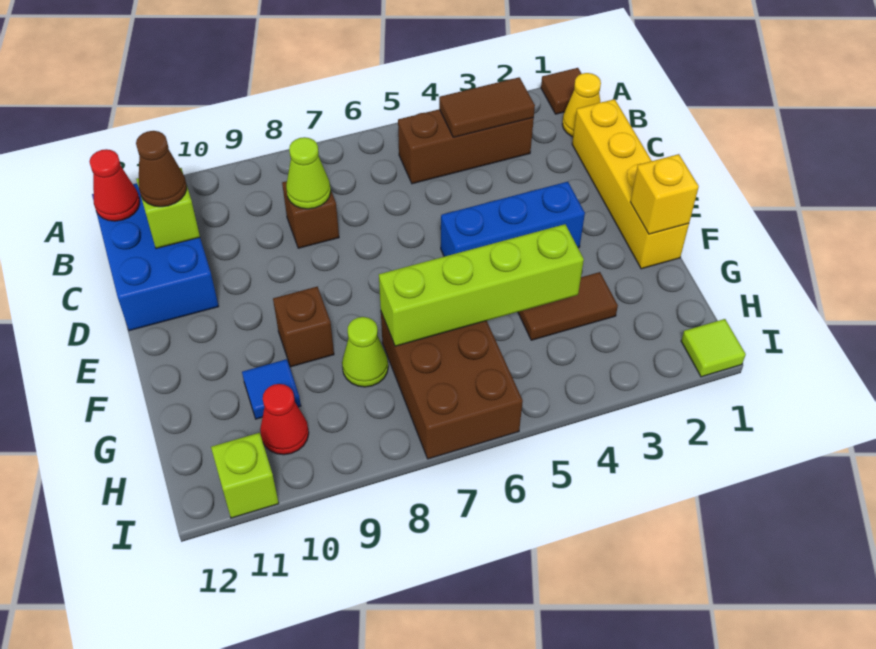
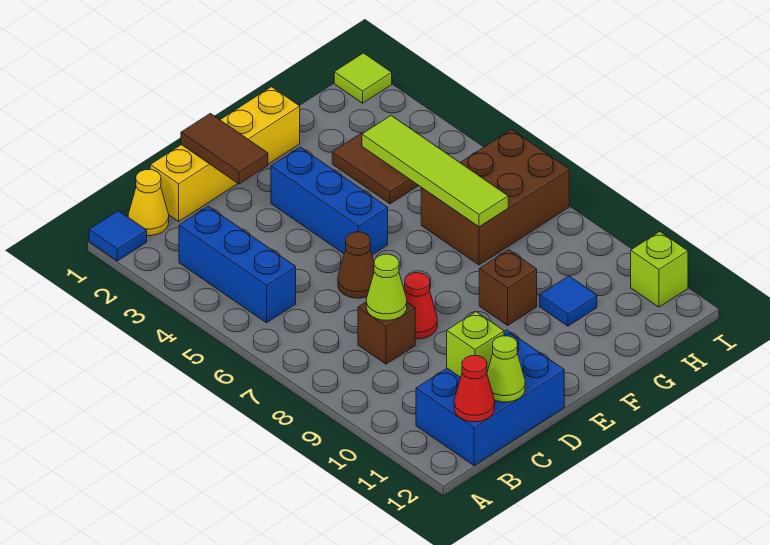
brown tile A1 level 1 -> blue tile A1 level 1
brown brick B3:B5 level 1 -> blue brick B3:B5 level 1
brown tile B3:B4 level 2 -> brown tile D1:D2 level 2
brown cone C11 level 3 -> brown cone D6 level 1
yellow brick F1 level 2 -> none
lime brick G4:G7 level 2 -> lime tile G4:G7 level 2
lime cone G8 level 1 -> lime cone C12 level 2
red cone H10 level 1 -> red cone D8 level 1

